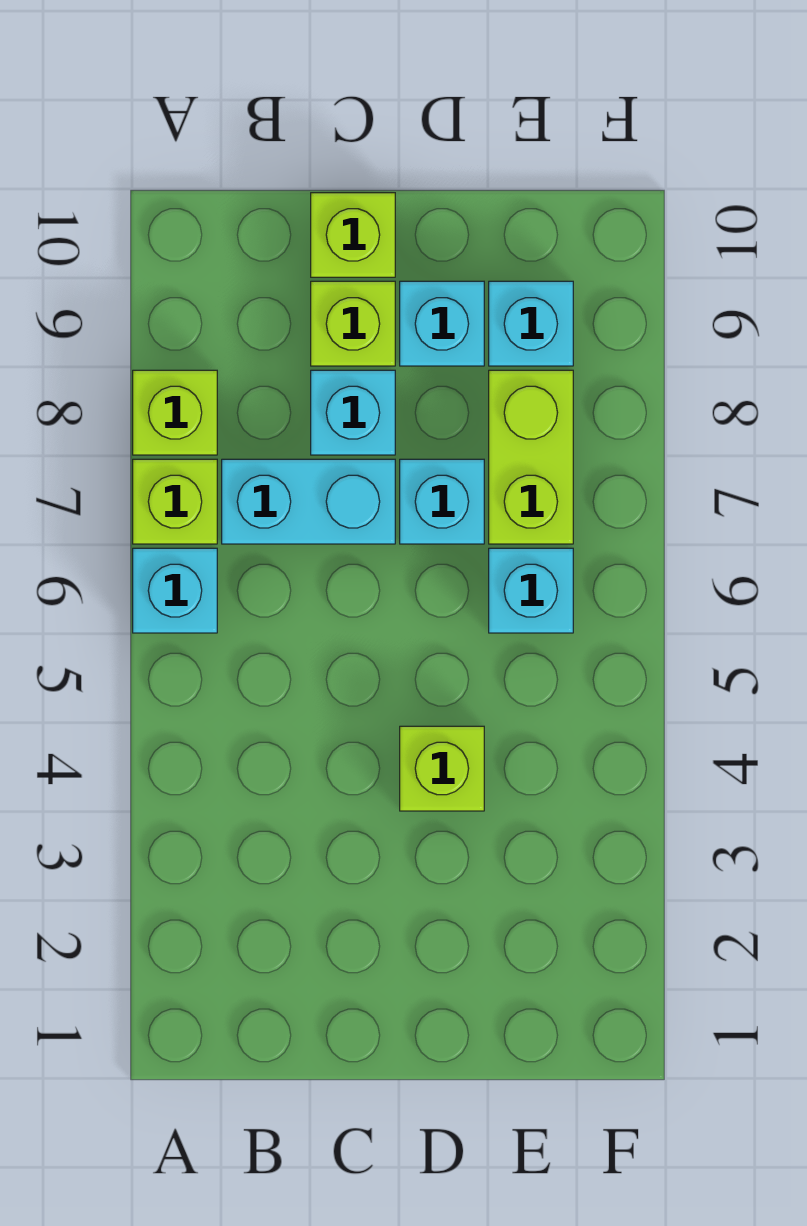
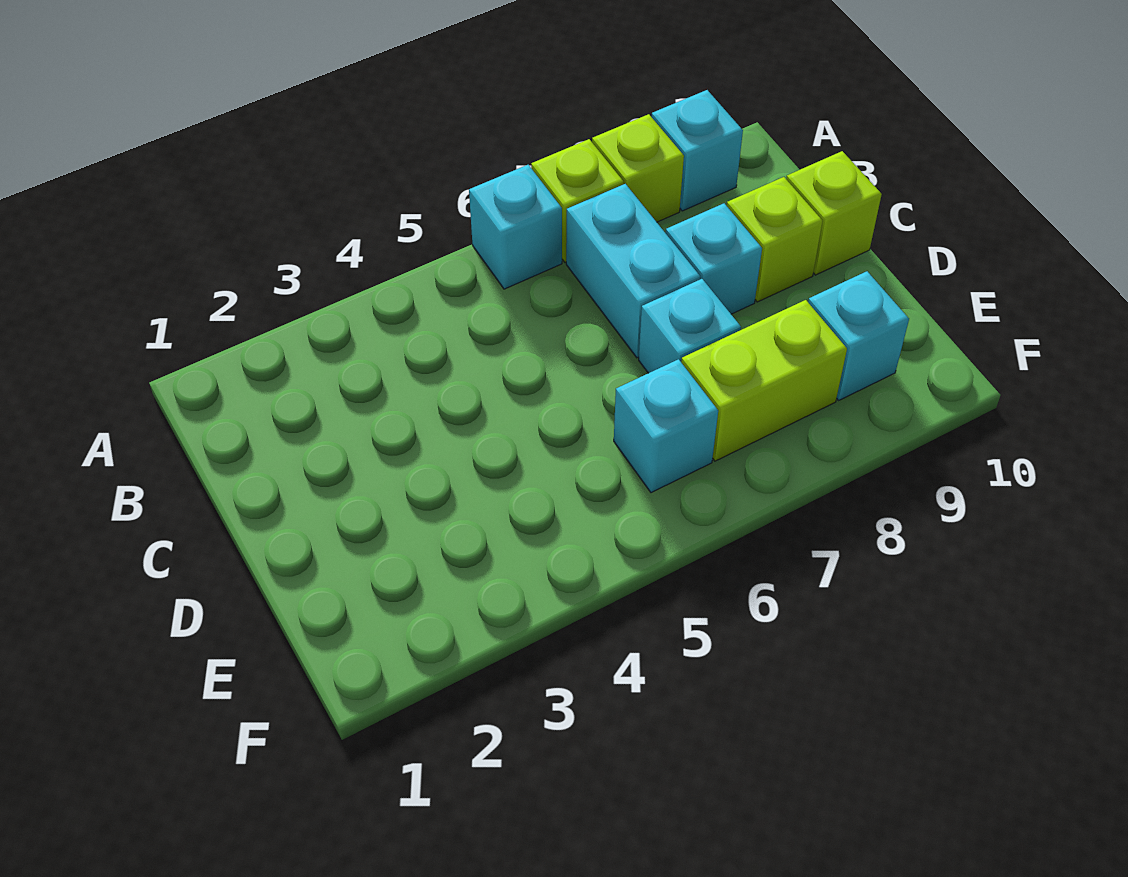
lime brick D4 level 1 -> none
cyan brick D9 level 1 -> cyan brick A9 level 1

